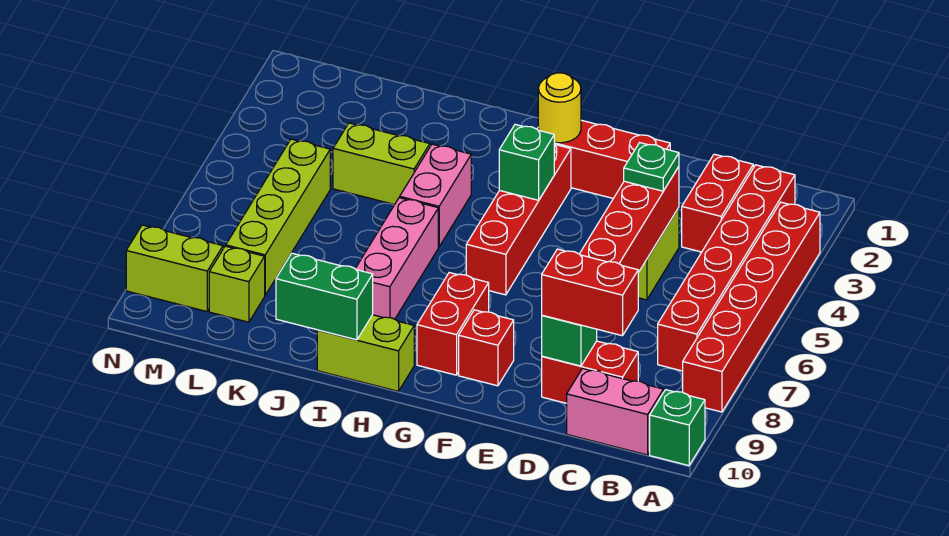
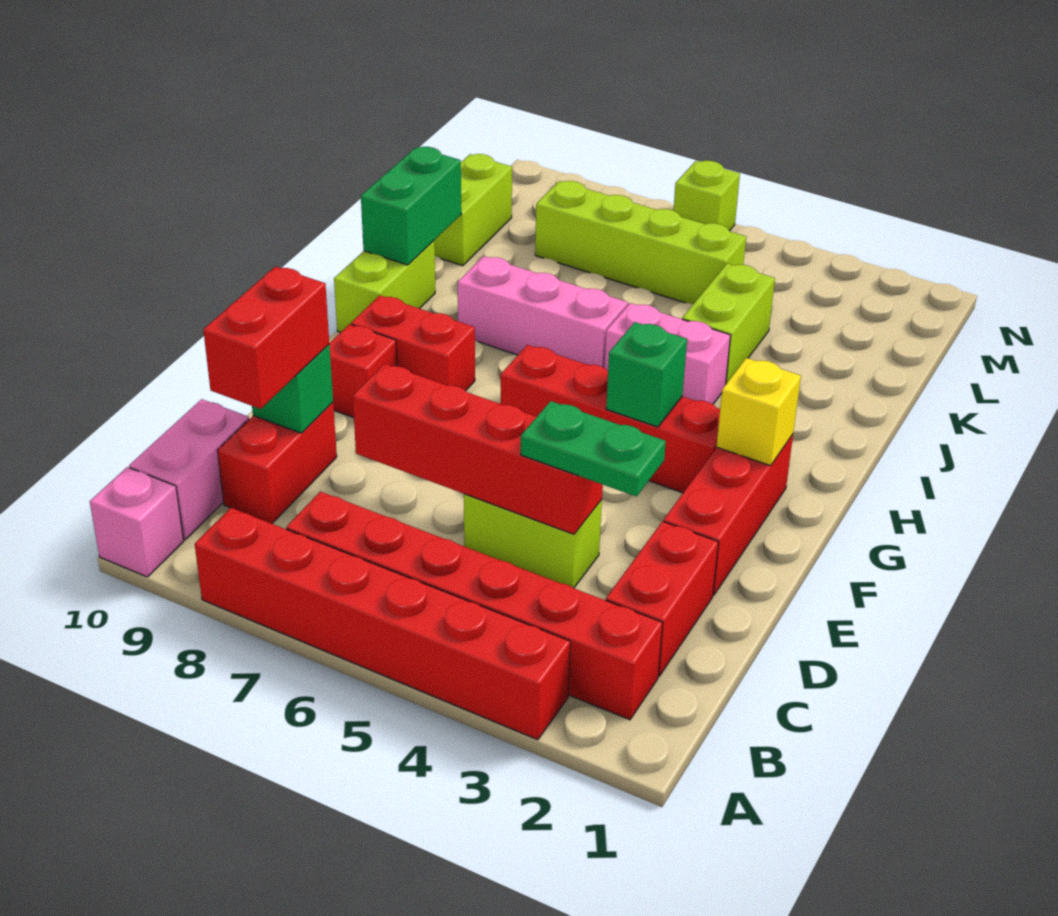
green brick A10 level 1 -> pink brick A10 level 1
red brick C2:C3 level 1 -> red brick C2:D2 level 1
green plate D4 level 3 -> green plate D3:D4 level 3
yellow round brick G2 level 2 -> yellow brick G2 level 2
lime brick L9 level 1 -> lime brick N6 level 1
lime brick M9:N9 level 1 -> lime brick K10:L10 level 1

